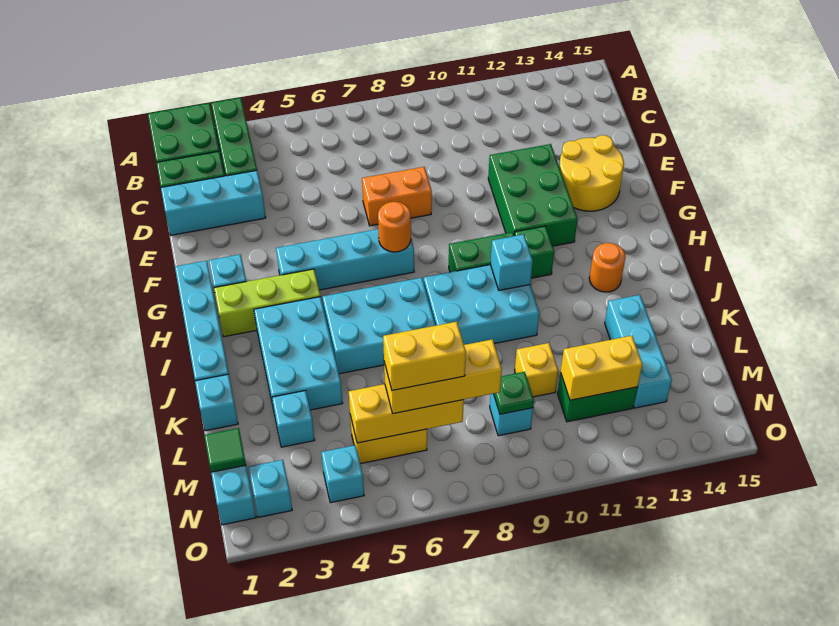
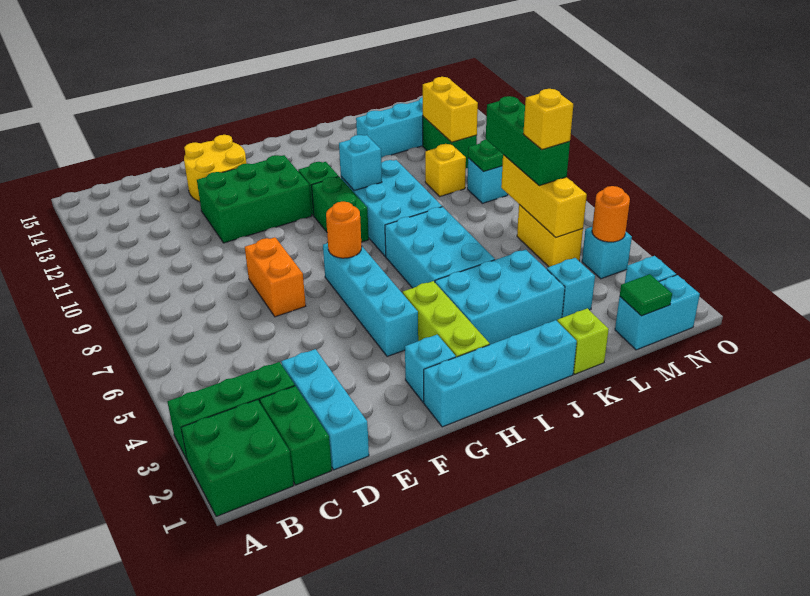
orange round brick I13 level 1 -> orange round brick N4 level 2
cyan brick K1 level 1 -> lime brick K1 level 1
yellow brick M6:M8 level 3 -> green brick M6:M8 level 3
yellow brick M6:M7 level 4 -> yellow brick M6 level 4

